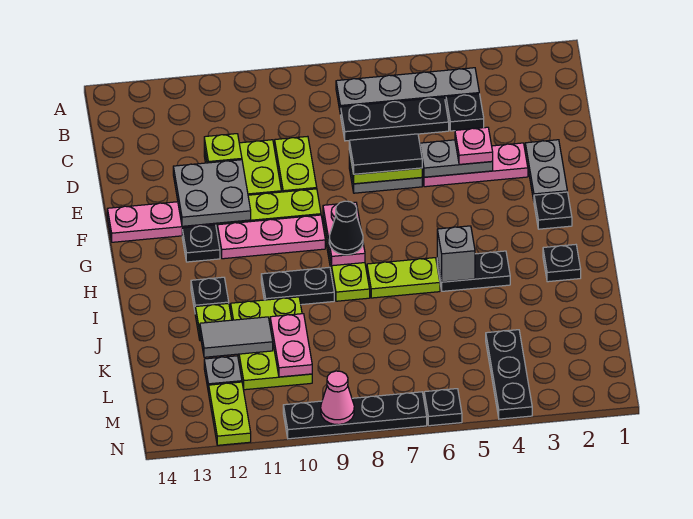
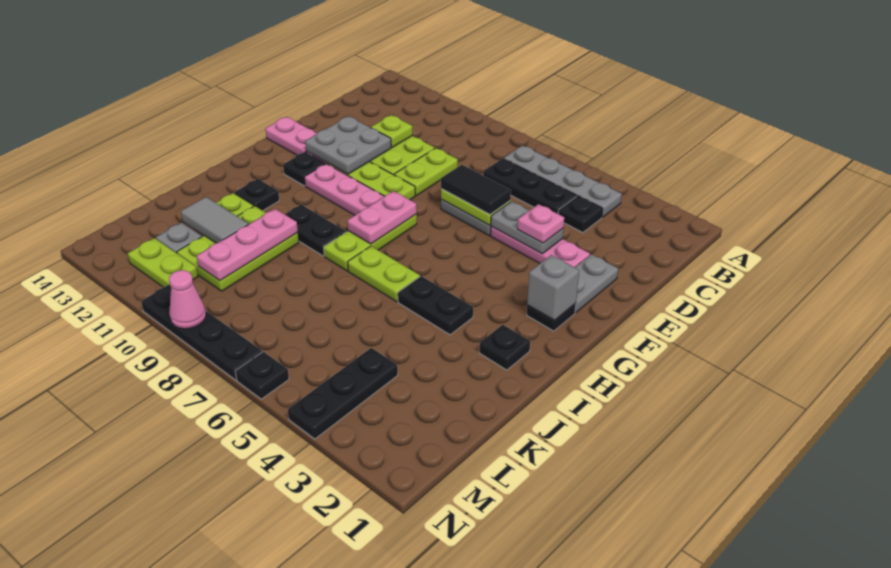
black cone H8 level 3 -> none
grey brick I5 level 2 -> grey brick G2 level 2
pink plate K10:L10 level 2 -> pink plate J10:L10 level 2
lime plate M12:N12 level 1 -> lime plate M11:M12 level 1

